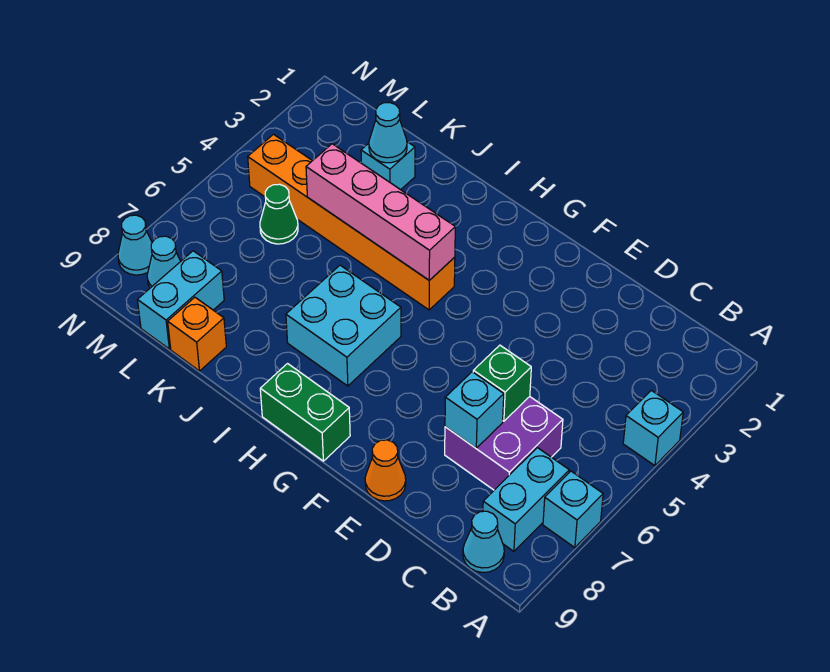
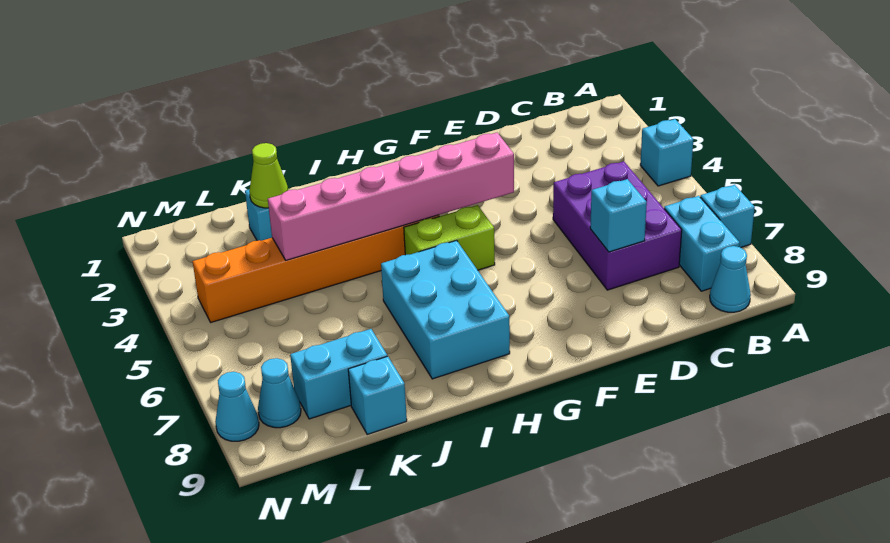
purple brick C6:D7 level 1 -> purple brick C5:D7 level 1
green brick D6 level 2 -> none
orange cone E9 level 1 -> none
none -> lime brick G5:H5 level 1
green brick G9:H9 level 1 -> none
pink brick H4:K4 level 2 -> pink brick F4:K4 level 2
cyan brick H6:I7 level 1 -> cyan brick H6:I8 level 1
cyan cone K2 level 2 -> lime cone K2 level 2
orange brick K9 level 1 -> cyan brick K9 level 1
green cone L5 level 1 -> none
cyan brick L8:L9 level 1 -> cyan brick K8:L8 level 1

